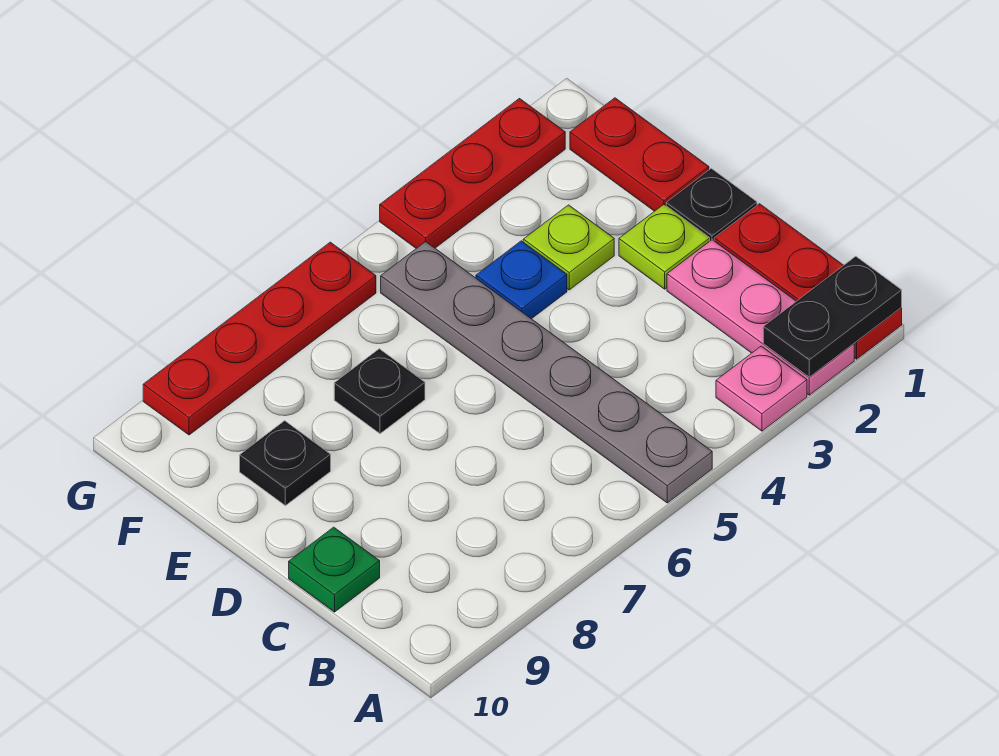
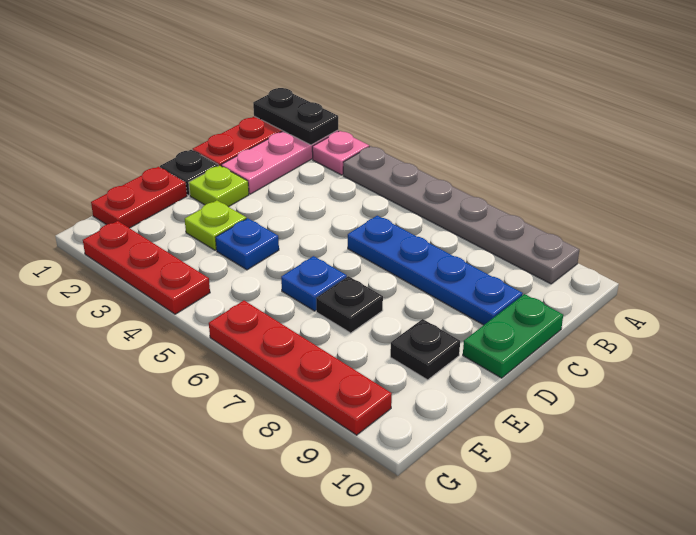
grey plate A5:F5 level 1 -> grey plate A4:A9 level 1
none -> blue plate C6:C9 level 1
green plate C10 level 1 -> green plate C10:D10 level 1
none -> blue plate E6 level 1

